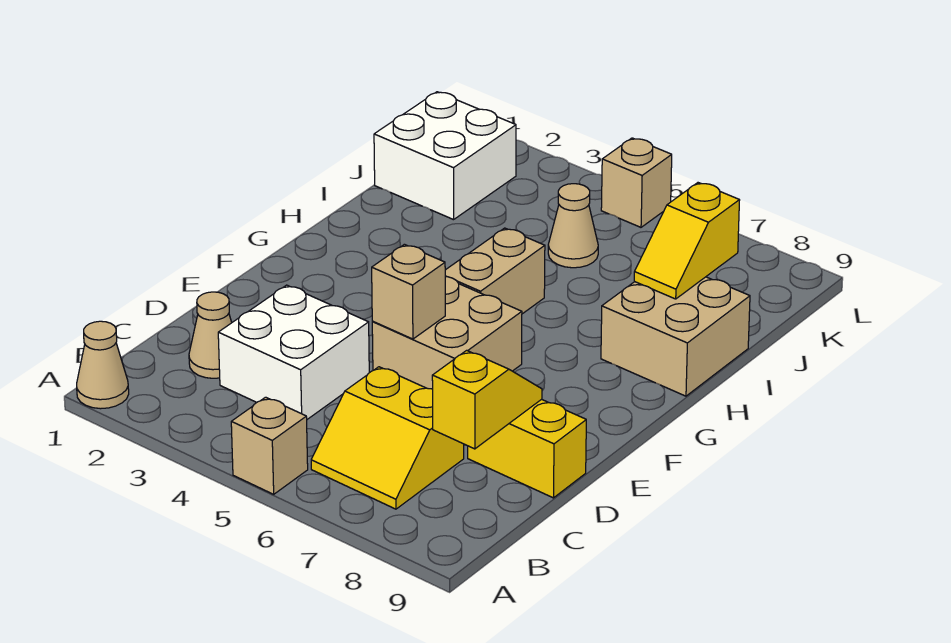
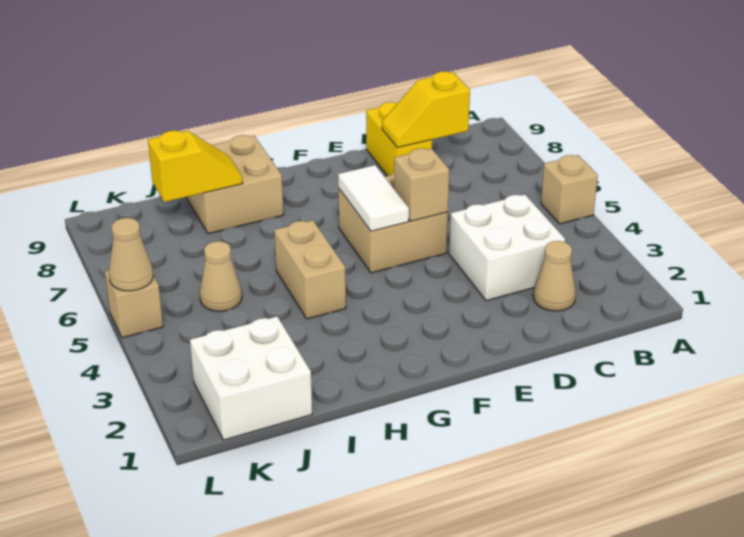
tan cone A1 level 1 -> tan cone L5 level 2
yellow slope B6:C7 level 1 top C -> none
none -> white tile F5:F6 level 2
tan brick G5:H5 level 1 -> tan brick H4:H5 level 1

